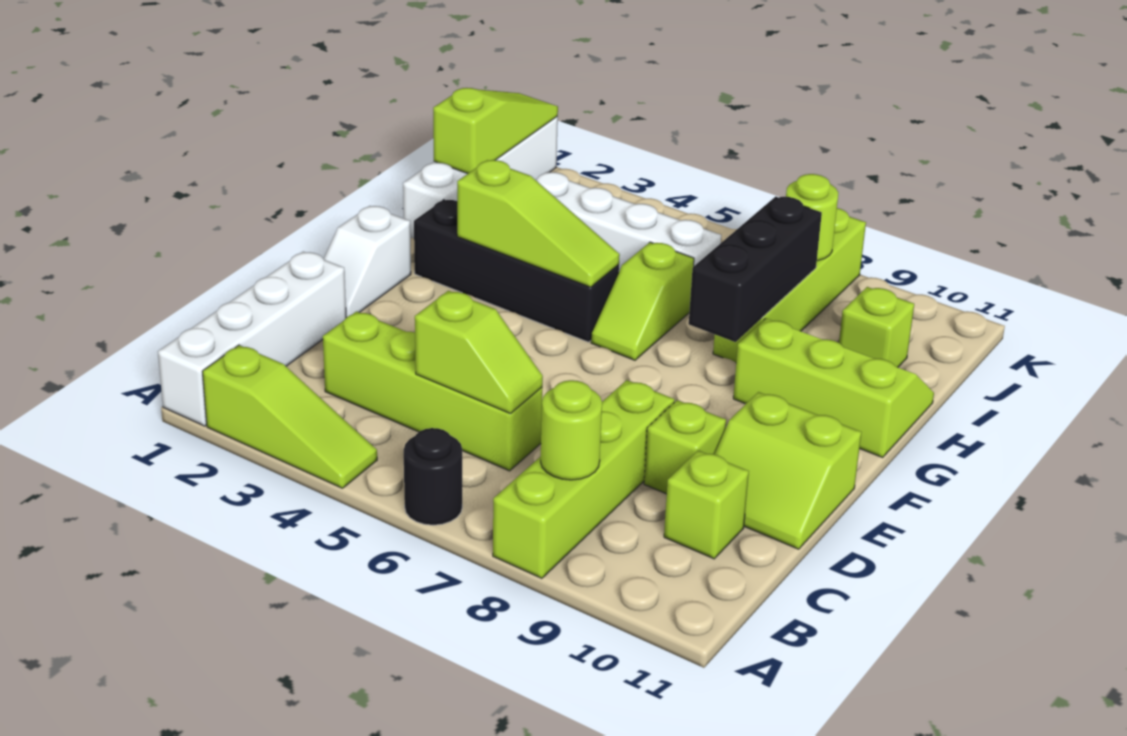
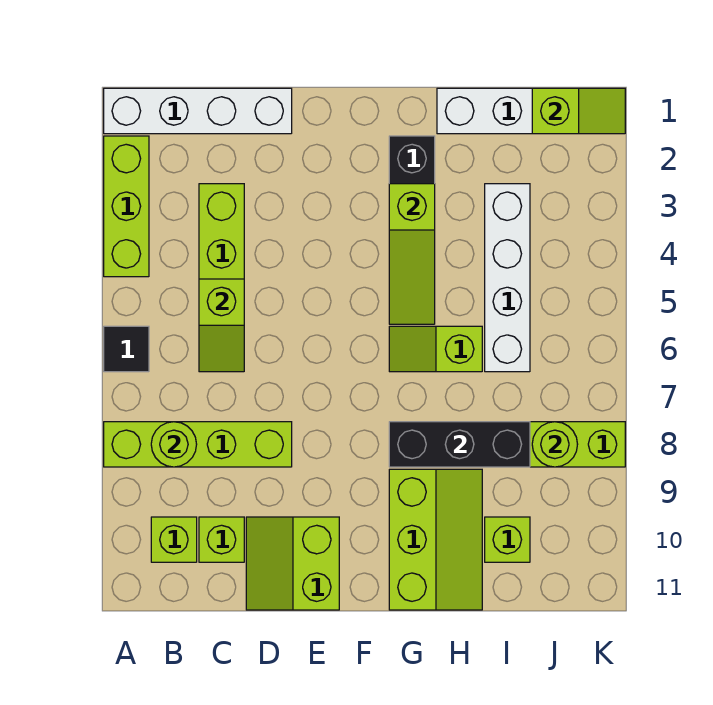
lime slope A2:A4 level 1 top 2 -> lime brick A2:A4 level 1
black round brick A6 level 1 -> black tile A6 level 1
lime brick D9 level 1 -> lime brick B10 level 1
white slope E1:F1 level 1 top F -> none
lime slope I1:K1 level 2 top I -> lime slope J1:K1 level 2 top J

